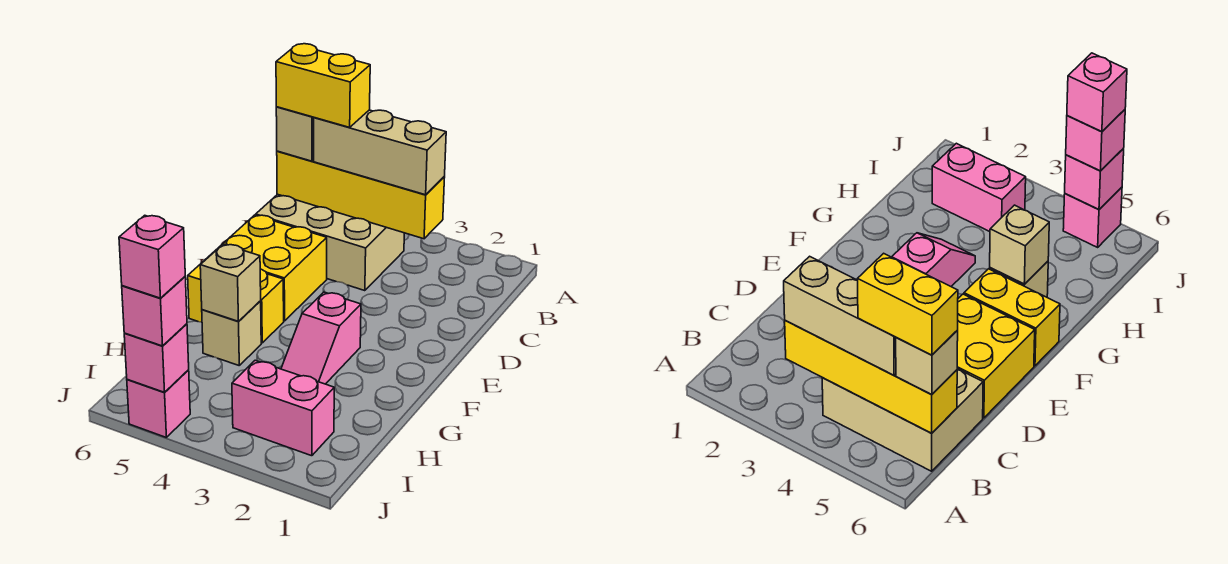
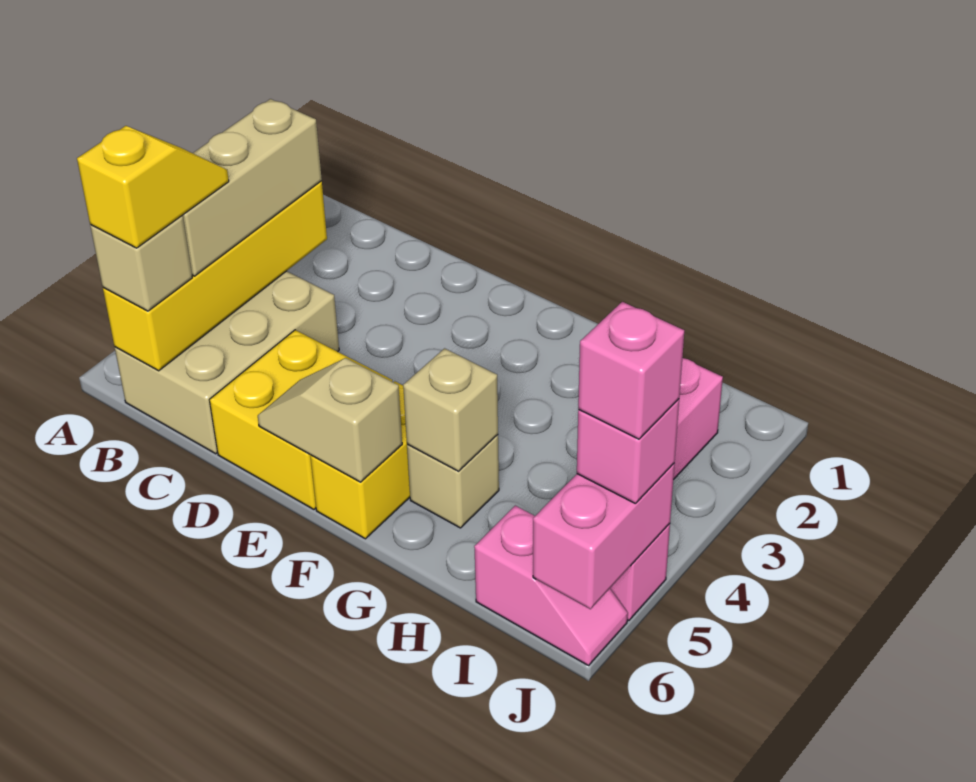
yellow brick B5:B6 level 4 -> yellow slope B5:B6 level 4 top 6
none -> tan slope E6:F6 level 2 top F
pink slope F3:G3 level 1 top F -> pink slope I6:J6 level 1 top I
pink brick J5 level 2 -> pink brick J5:J6 level 2

